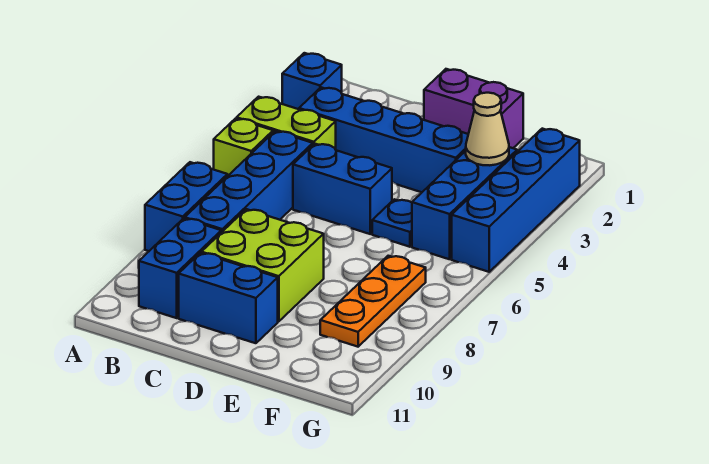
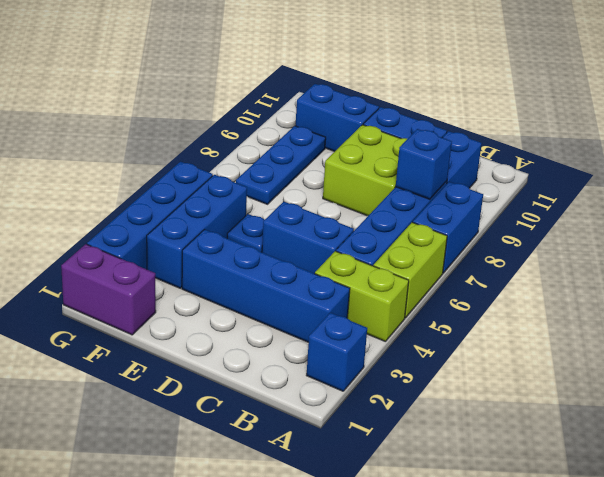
lime brick A5 level 1 -> lime brick A5:A6 level 1
none -> blue brick B8 level 2
purple brick D1:E1 level 1 -> purple brick F1:G1 level 1
none -> blue brick E10:F10 level 1
tan cone F3 level 2 -> none
orange plate F7:F9 level 1 -> blue plate F7:F9 level 1

